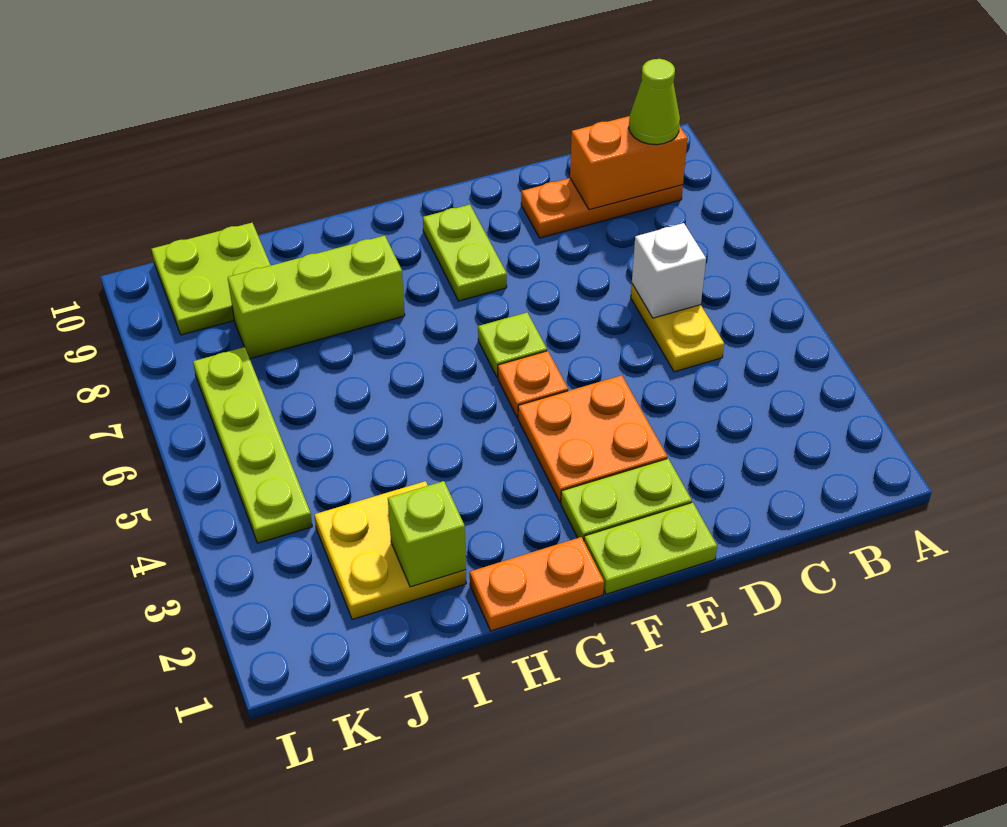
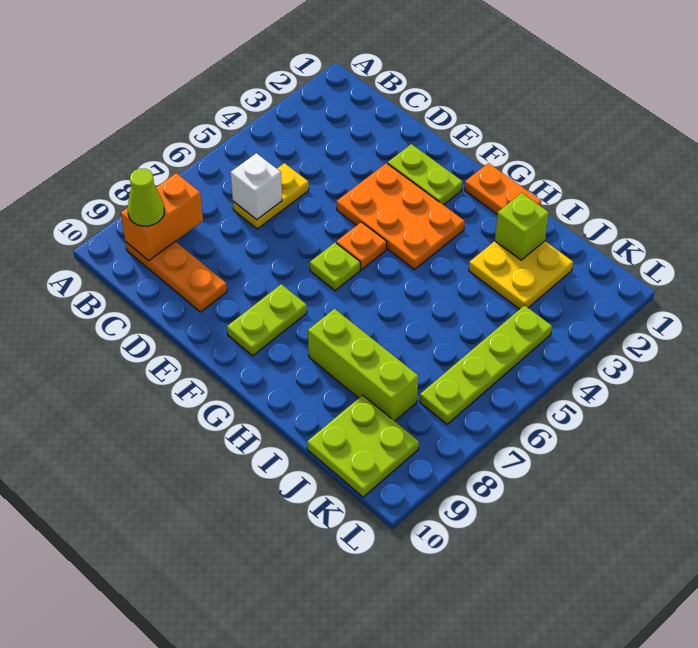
orange brick B9:C9 level 2 -> orange brick B8:B9 level 2
lime plate E1:F1 level 1 -> none
orange plate E3:F4 level 1 -> orange plate E3:G4 level 1

